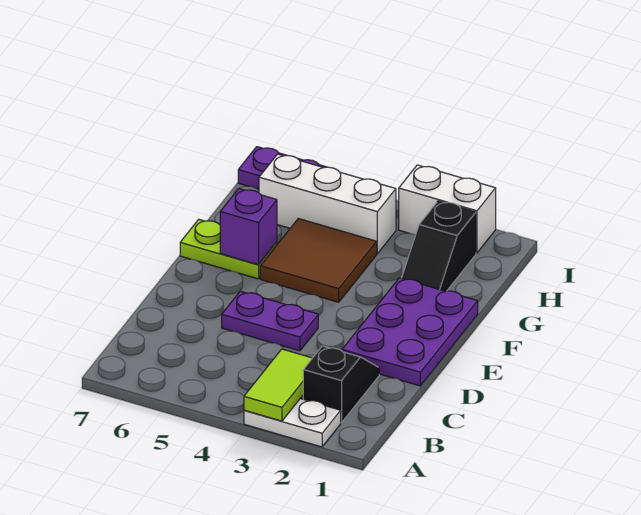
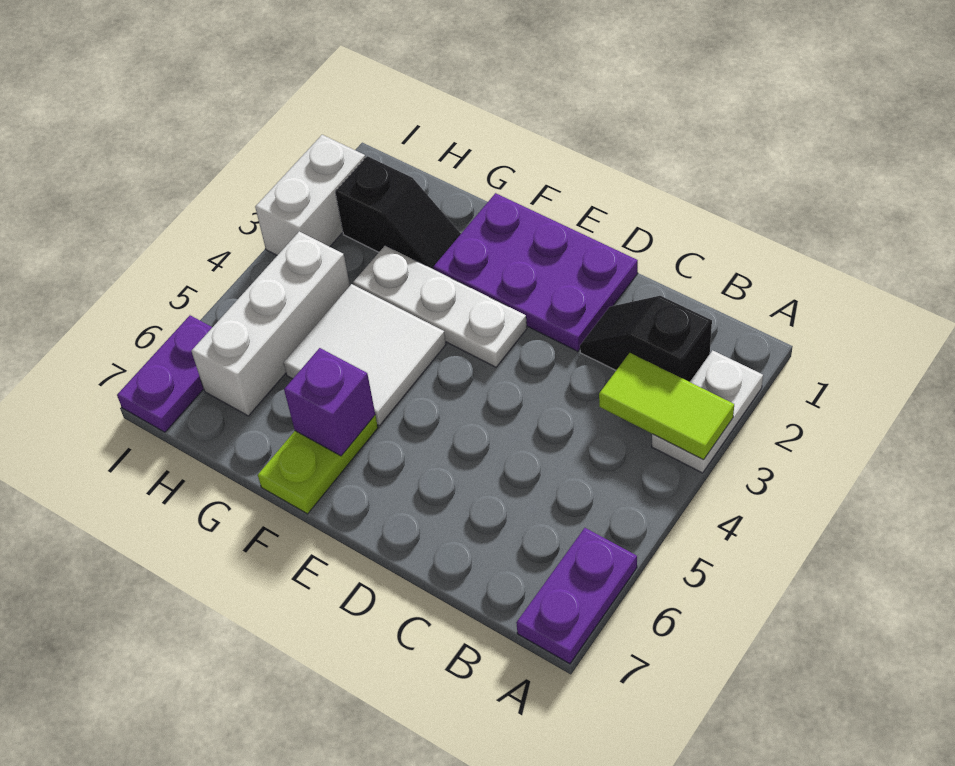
purple plate D4:D5 level 1 -> purple plate A6:A7 level 1
none -> white plate E3:G3 level 1
brown tile F4:G5 level 1 -> white tile F4:G5 level 1

